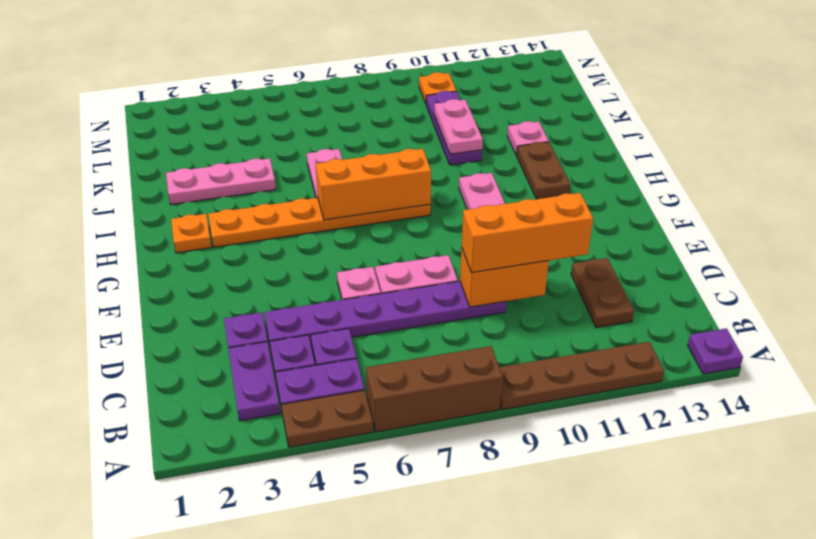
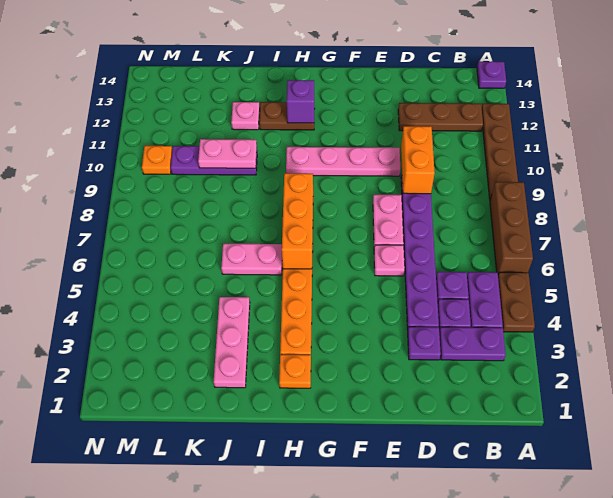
brown plate C12:D12 level 1 -> brown plate B12:D12 level 1
orange brick D9:D11 level 3 -> none
none -> purple brick H12 level 2

